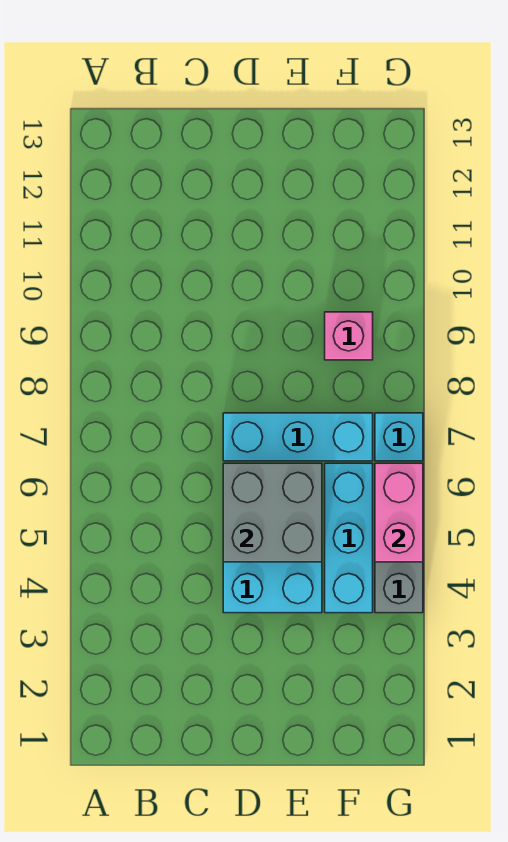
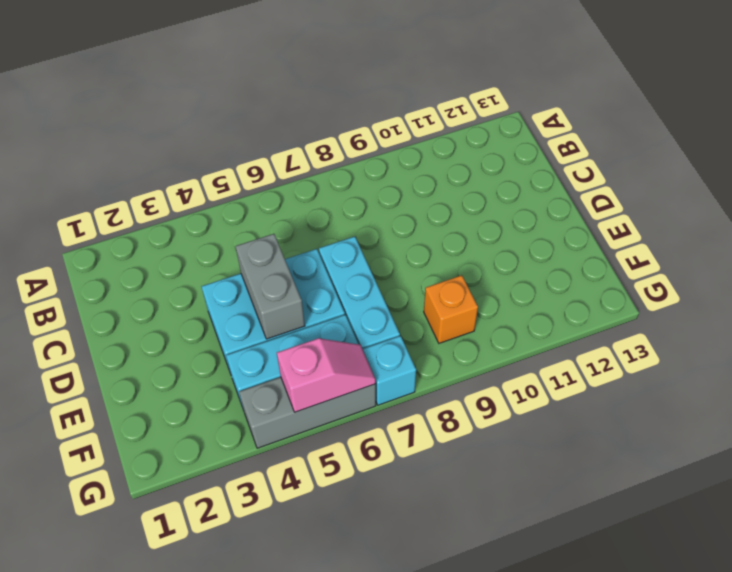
grey brick D5:E6 level 2 -> grey brick D5:E5 level 2
pink brick F9 level 1 -> orange brick F9 level 1
pink brick G5:G6 level 2 -> pink slope G5:G6 level 2 top 5

